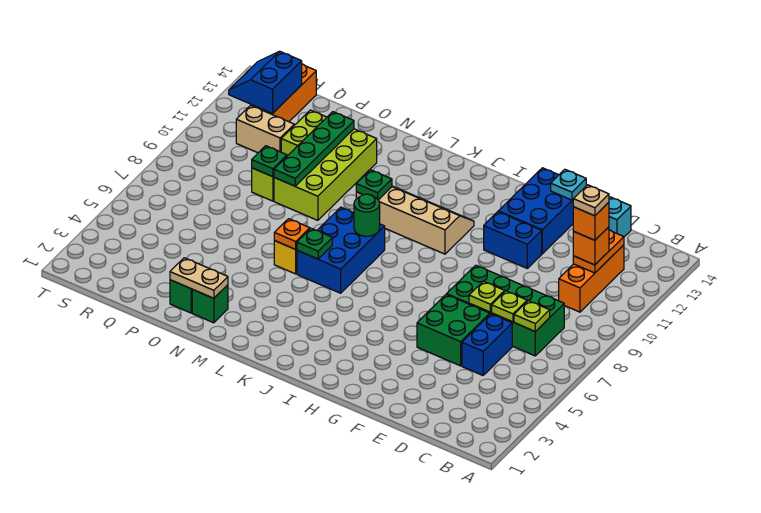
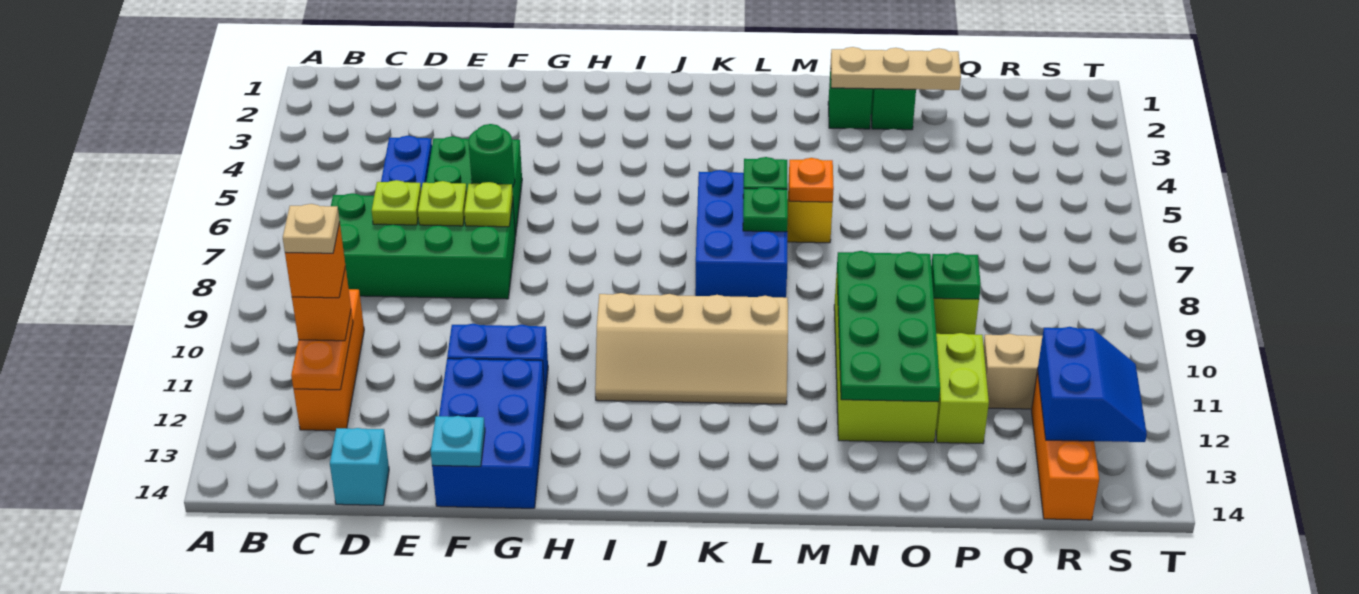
lime plate C7 level 2 -> lime plate F7 level 2
green round brick K8 level 2 -> green round brick F6 level 2
green plate L10 level 2 -> green plate L7 level 2
tan plate N2:O2 level 2 -> tan plate N2:P2 level 2
green plate O9:O12 level 2 -> green plate N9:O12 level 2

